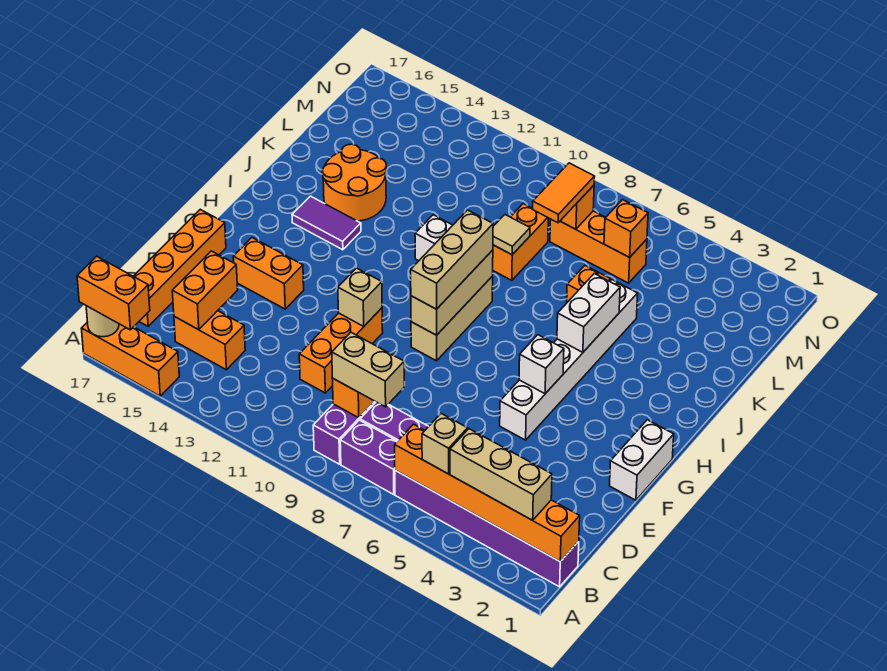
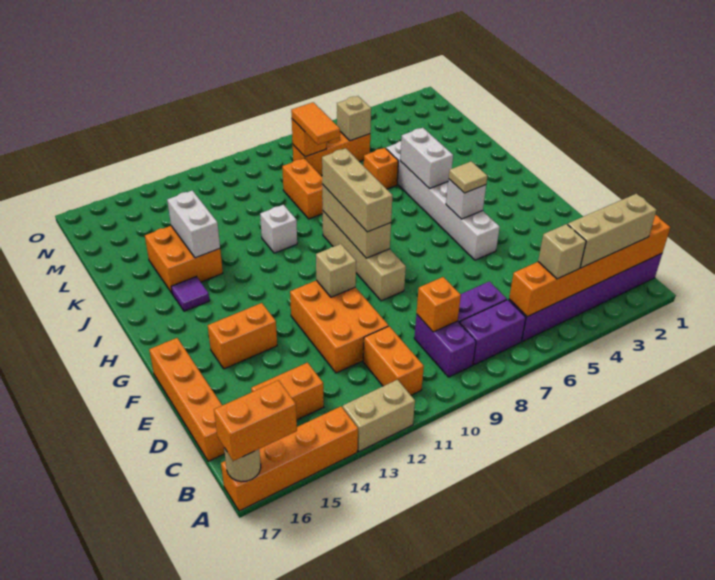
orange brick A15:A17 level 1 -> orange brick A14:A17 level 1
tan brick C8:C9 level 3 -> tan brick A12:A13 level 1
orange brick C15:D15 level 2 -> orange brick B11:C11 level 1
orange brick D11:F11 level 1 -> orange brick D11:F12 level 1
white brick F1:G1 level 1 -> white brick J14:K14 level 2
tan brick G9:I9 level 1 -> tan brick F9:I9 level 1
purple tile I14:I15 level 1 -> purple tile I15 level 1
orange round brick J14:K15 level 1 -> orange brick J14:K15 level 1
tan tile K9 level 2 -> tan tile G5 level 3
orange brick M6 level 2 -> tan brick M6 level 2

